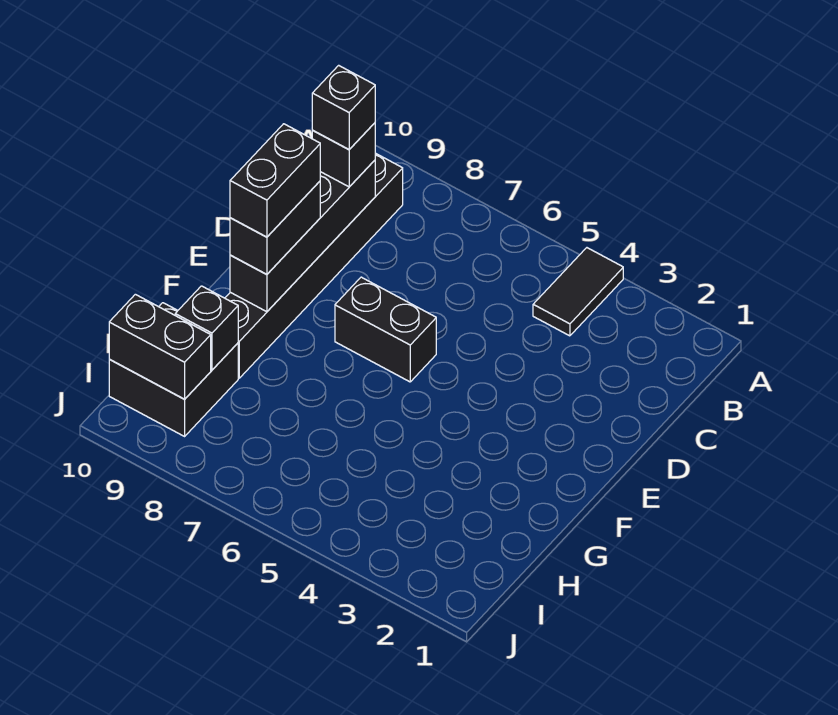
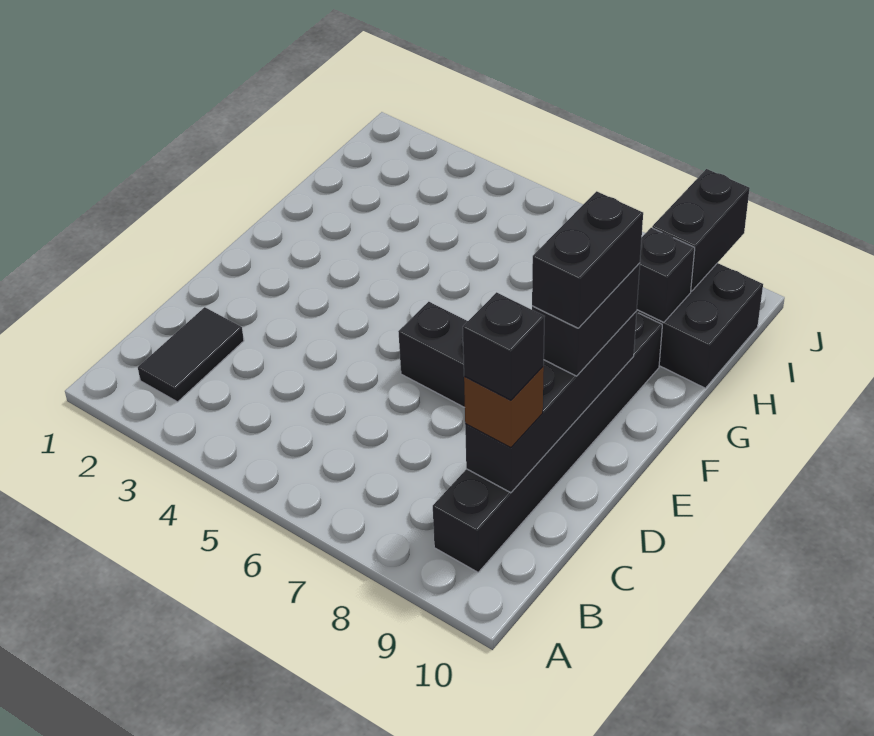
black tile A4:B4 level 1 -> black tile B2:C2 level 1
black brick C9 level 3 -> brown brick C9 level 3
black brick I9:I10 level 2 -> black brick I9:J9 level 2

